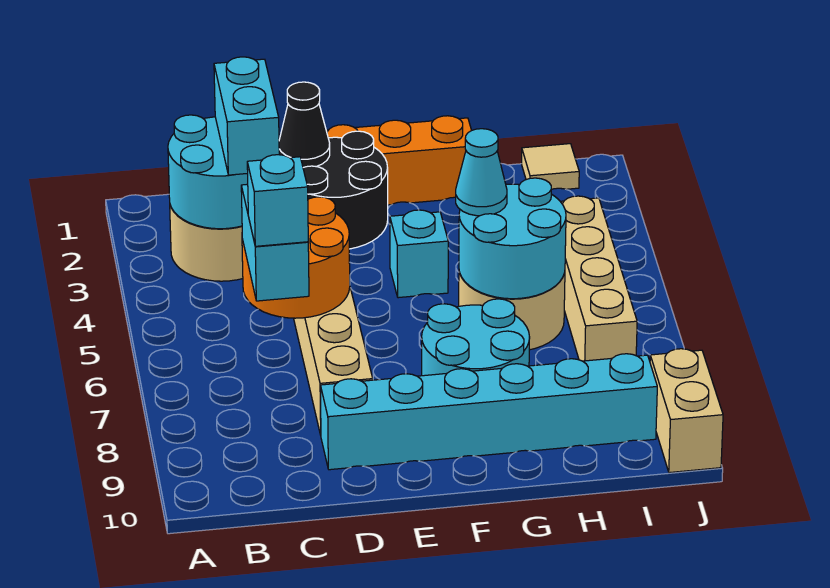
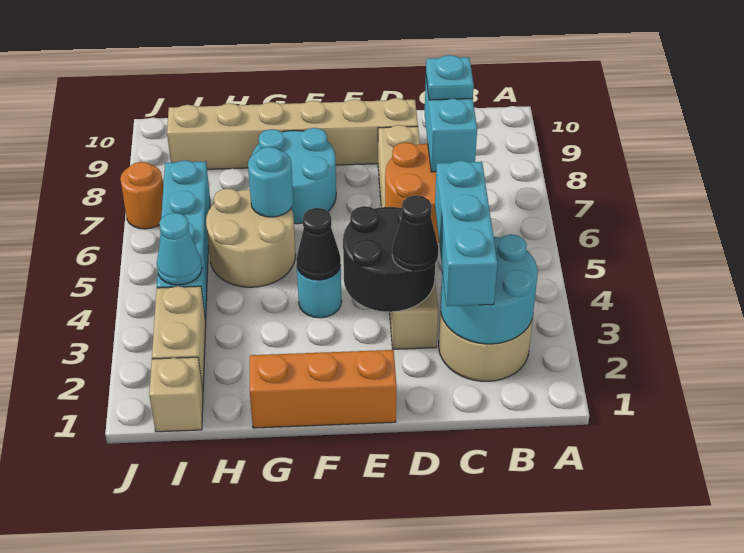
cyan brick C2:C3 level 3 -> cyan brick C2:C4 level 3
cyan brick C7 level 4 -> cyan plate C7 level 4
cyan brick D9:I9 level 1 -> tan brick D9:I9 level 1
cyan brick F4 level 1 -> cyan round brick F4 level 1
none -> black cone F4 level 2
cyan round brick G5:H6 level 2 -> cyan round brick G6 level 2
cyan cone G5 level 3 -> cyan cone I4 level 2
tan tile I1 level 1 -> tan brick I1 level 1
tan brick I4:I7 level 1 -> cyan brick I4:I7 level 1
none -> orange round brick J7 level 1
tan brick J9:J10 level 1 -> tan brick I2:I3 level 1

